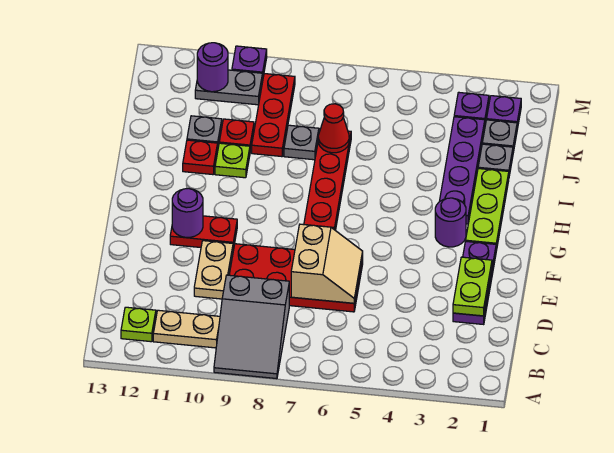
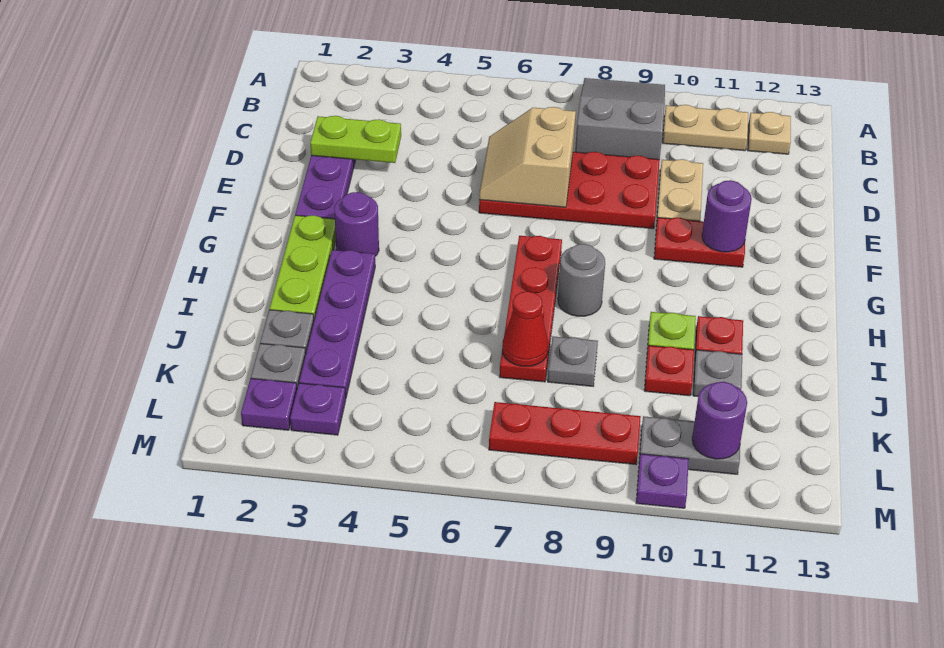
lime plate B12 level 1 -> tan plate B12 level 1
lime plate D2:E2 level 2 -> lime plate D2:D3 level 2
none -> grey round brick H8 level 1
red plate J9:L9 level 1 -> red plate L7:L9 level 1

